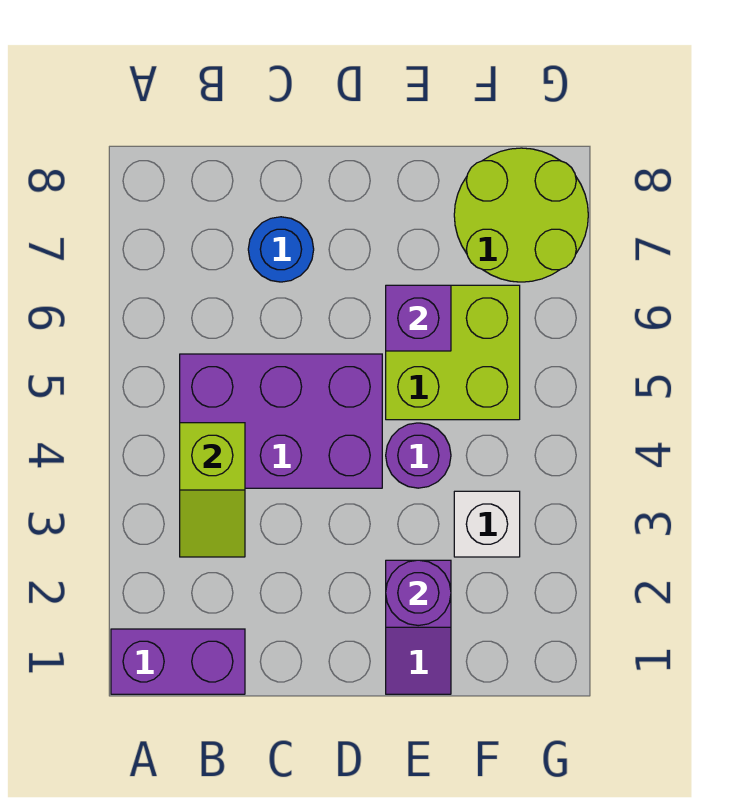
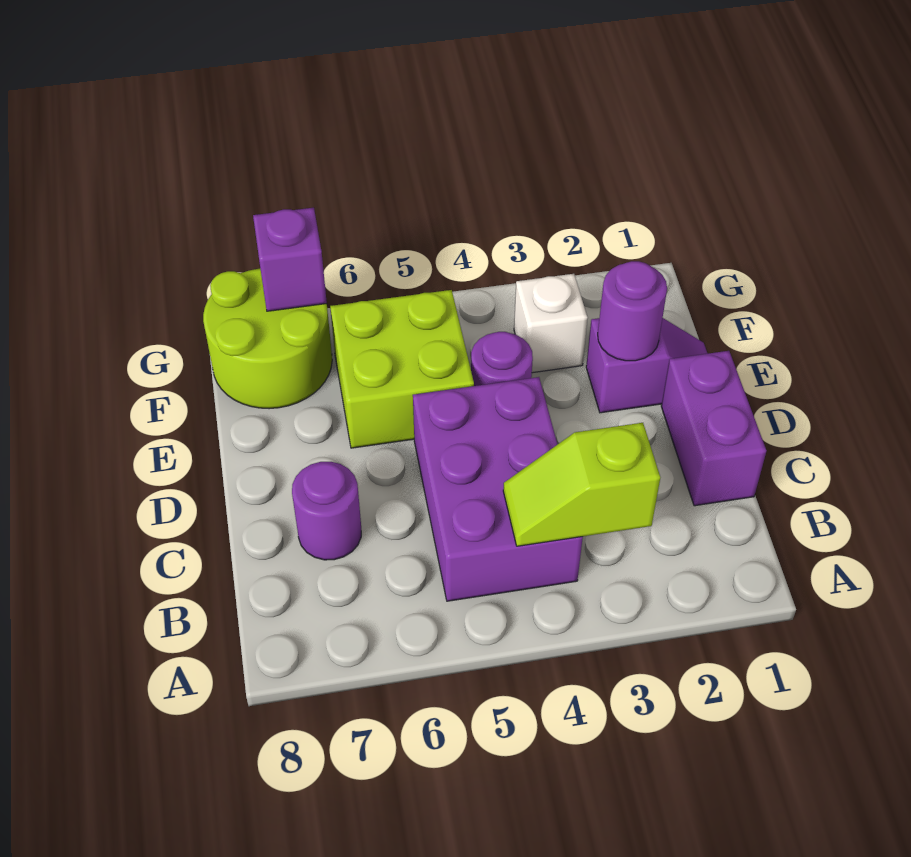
purple brick A1:B1 level 1 -> purple brick C1:D1 level 1
lime slope B3:B4 level 2 top 4 -> lime slope B3:B4 level 2 top 3
blue round brick C7 level 1 -> purple round brick C7 level 1
purple brick E6 level 2 -> purple brick G7 level 2

